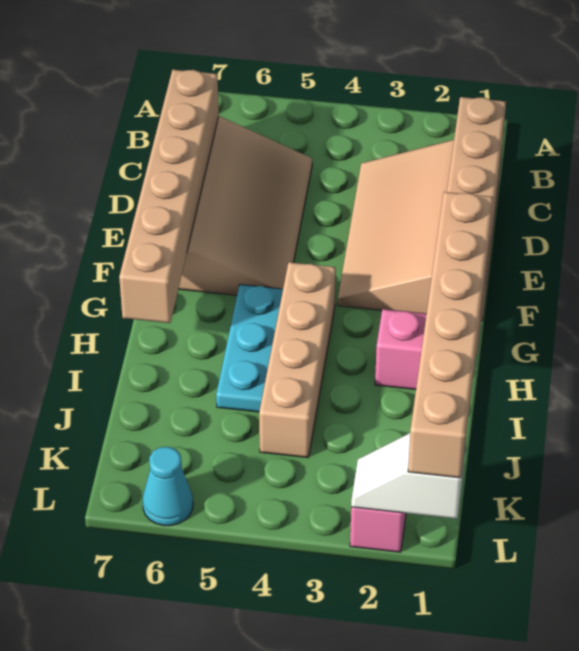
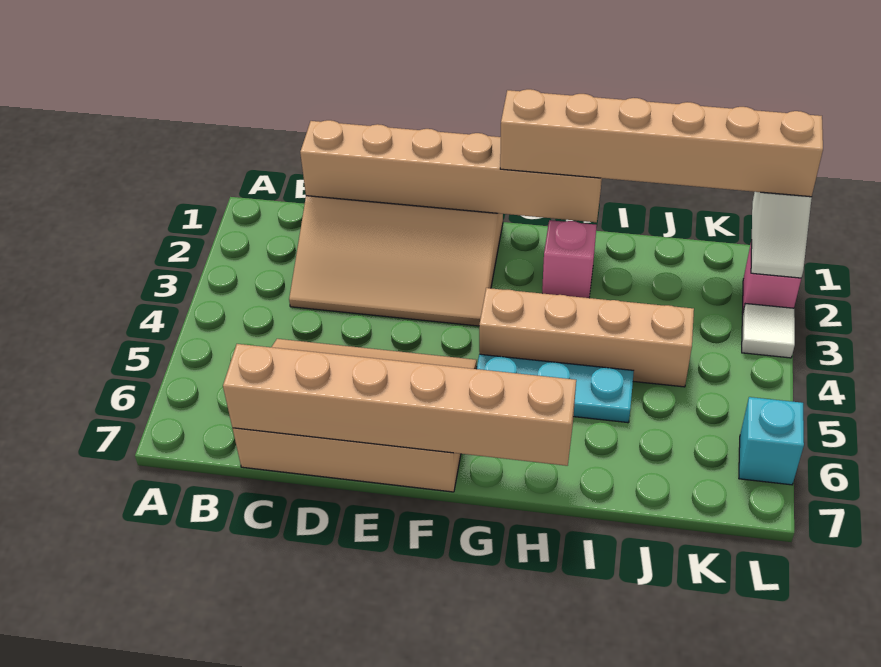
none -> white tile L3 level 1
cyan cone L6 level 1 -> cyan brick L6 level 1

